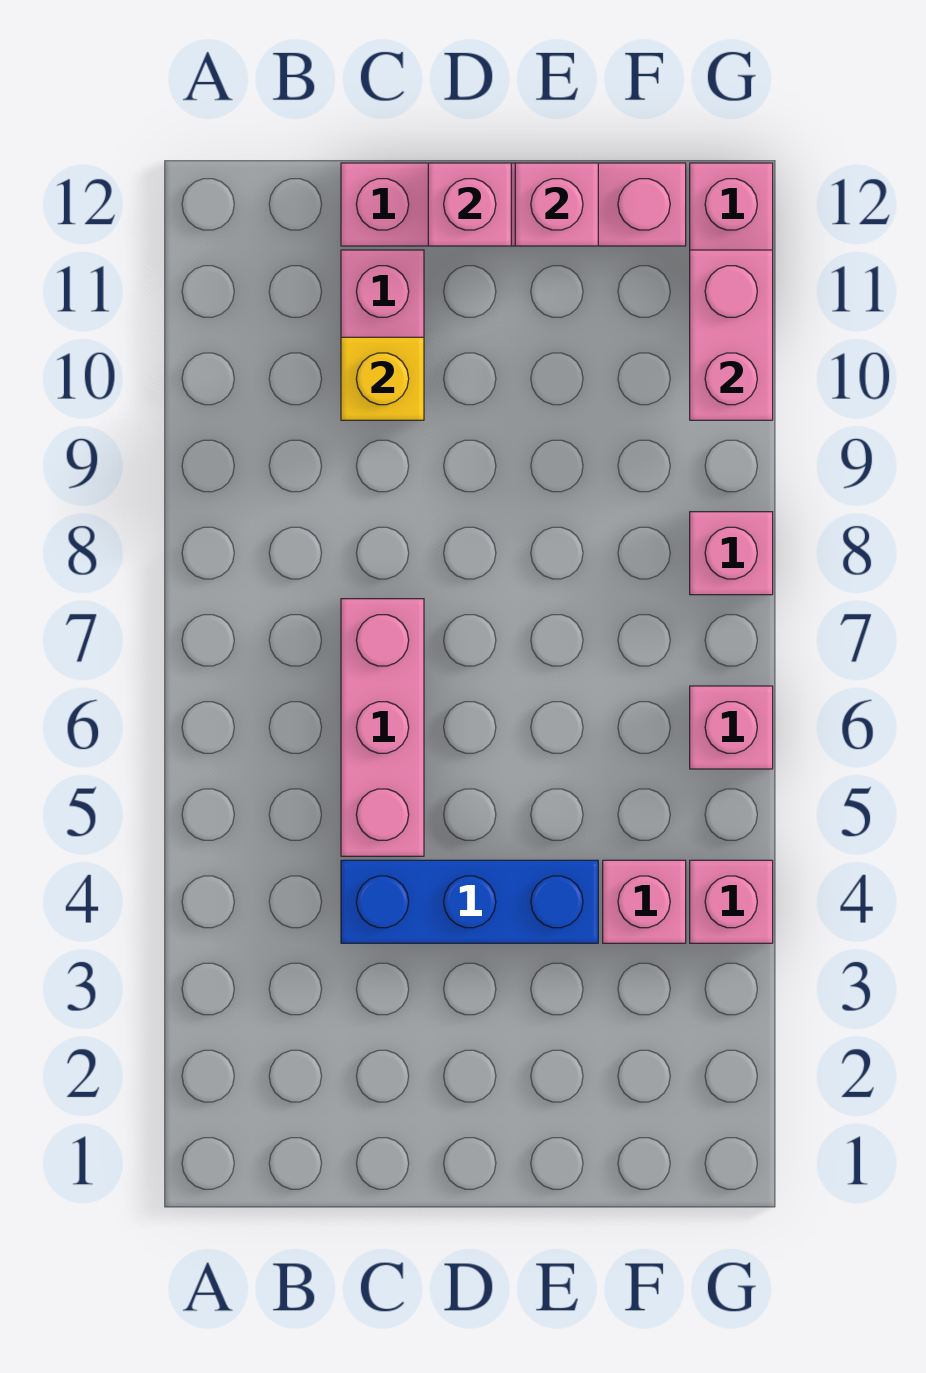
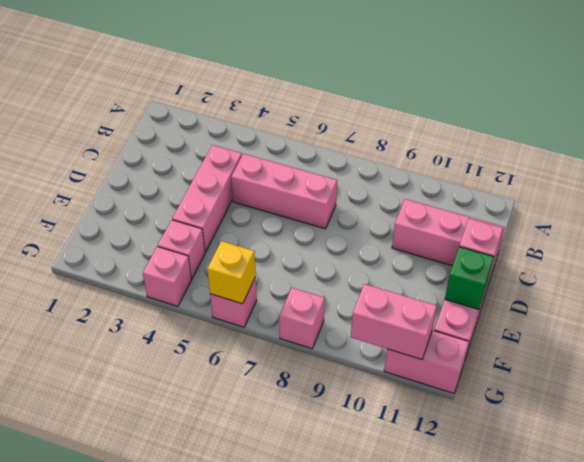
blue brick C4:E4 level 1 -> pink brick C4:E4 level 1
yellow brick C10 level 2 -> yellow brick G6 level 2
pink brick E12 level 2 -> green brick E12 level 2

